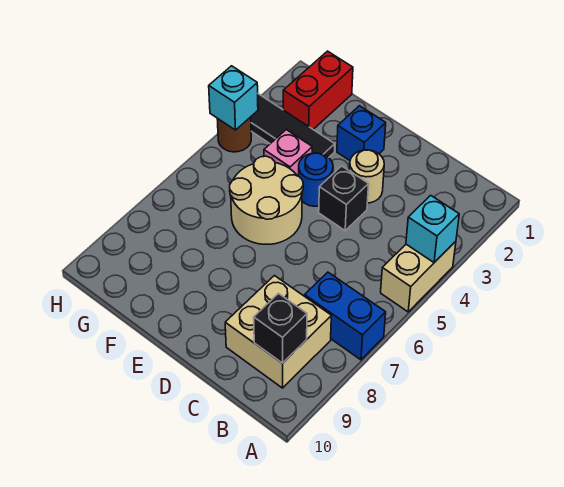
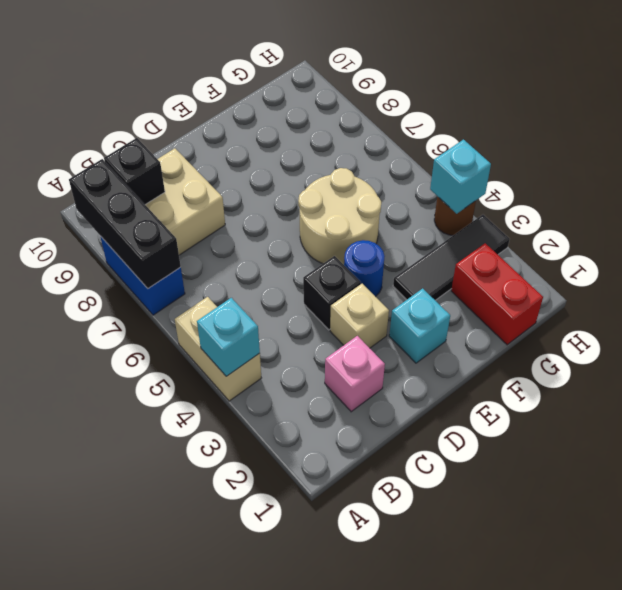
blue brick A7:B7 level 1 -> blue brick A7:A8 level 1
none -> black brick A7:A9 level 2
tan round brick D3 level 1 -> tan brick D3 level 1
blue brick E2 level 1 -> cyan brick E2 level 1
pink brick F4 level 1 -> pink brick C2 level 1

